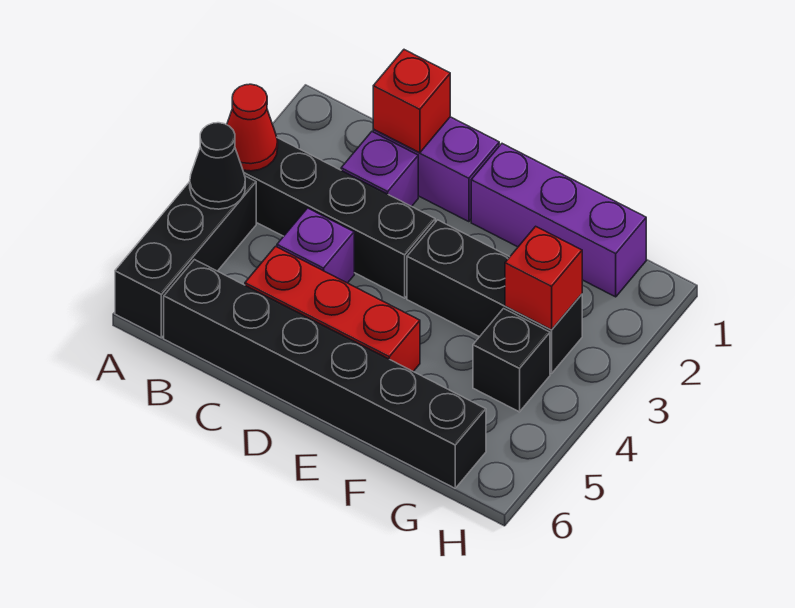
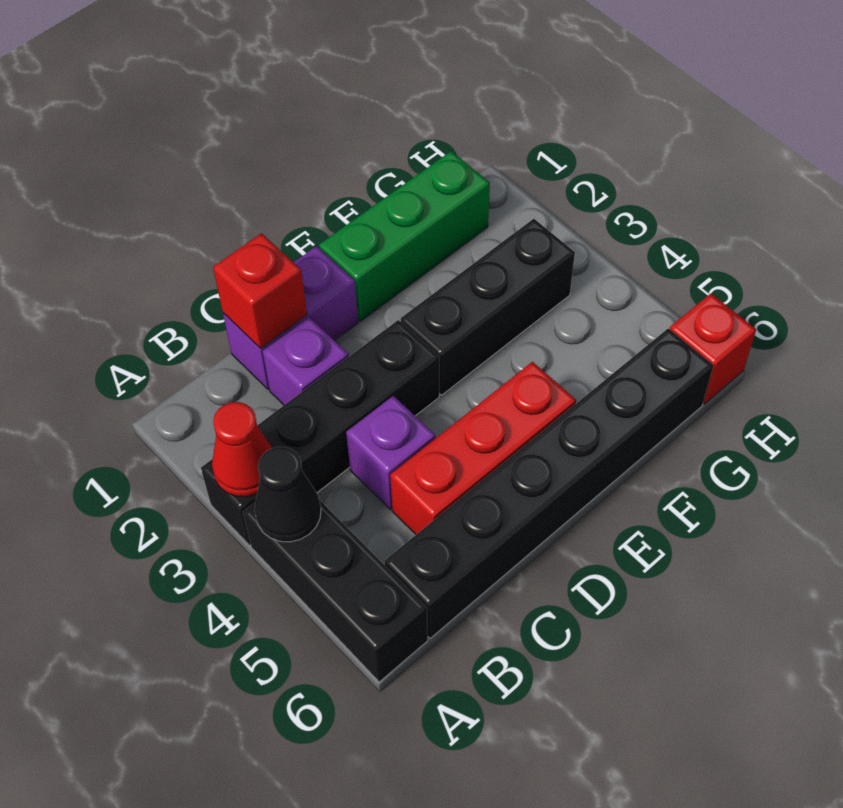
purple brick E1:G1 level 1 -> green brick E1:G1 level 1
red brick G3 level 2 -> red brick H6 level 1
black brick G4 level 1 -> none

